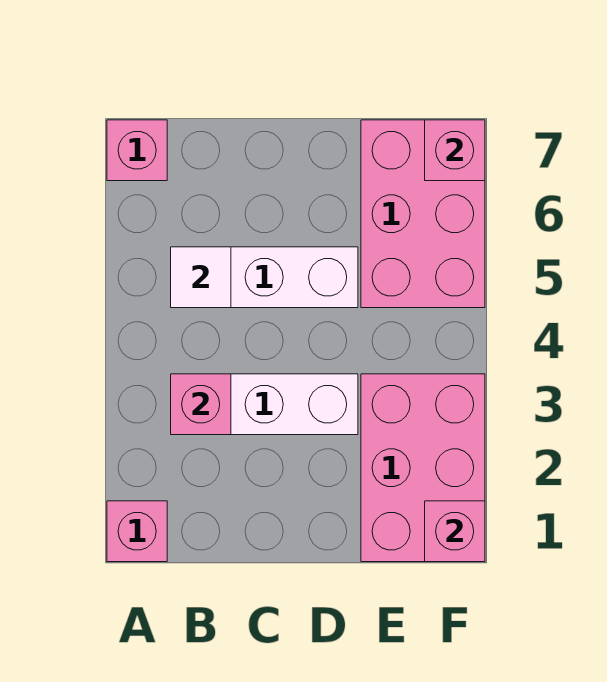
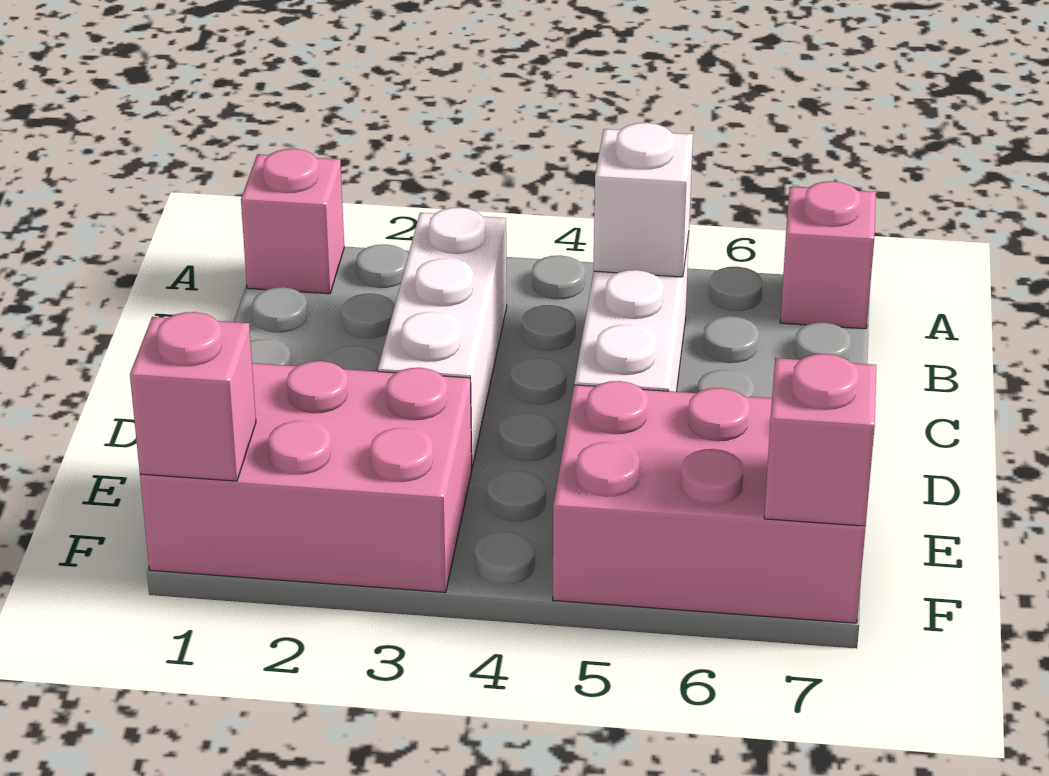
pink brick B3 level 2 -> none
white tile B5 level 2 -> white brick B5 level 2

